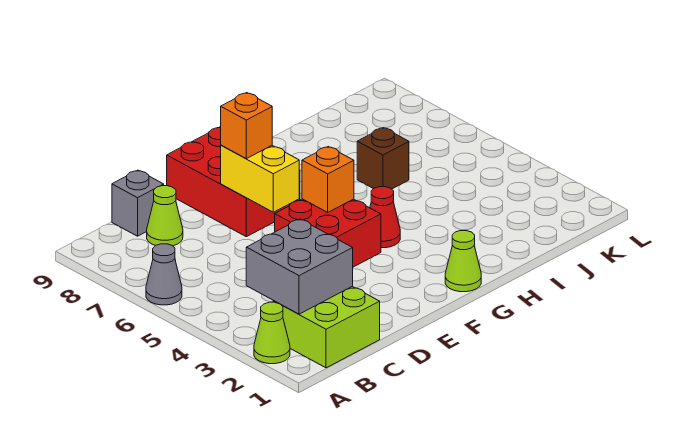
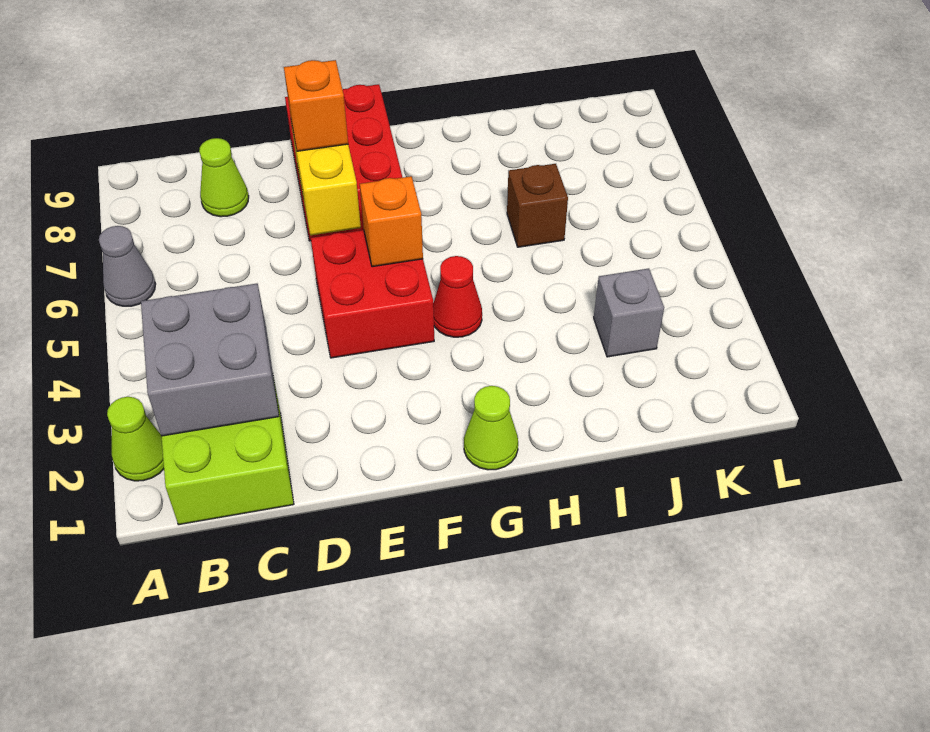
grey brick C9 level 1 -> grey brick J3 level 1

